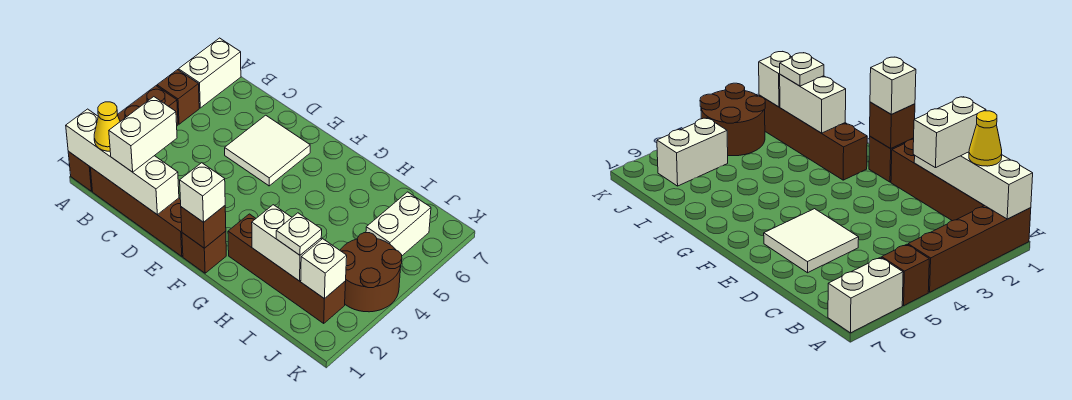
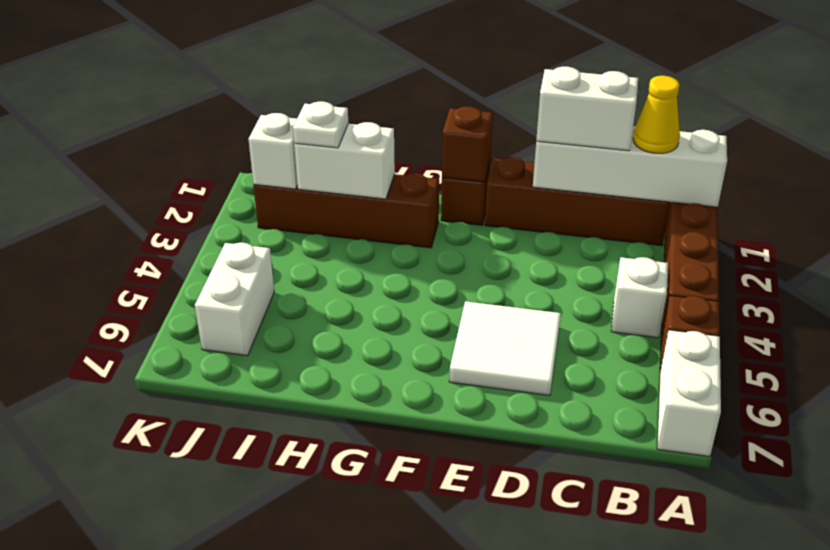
white brick C1:C2 level 3 -> white brick C1:D1 level 3
white brick F1 level 3 -> white brick B4 level 1
brown round brick J3:K4 level 1 -> none

